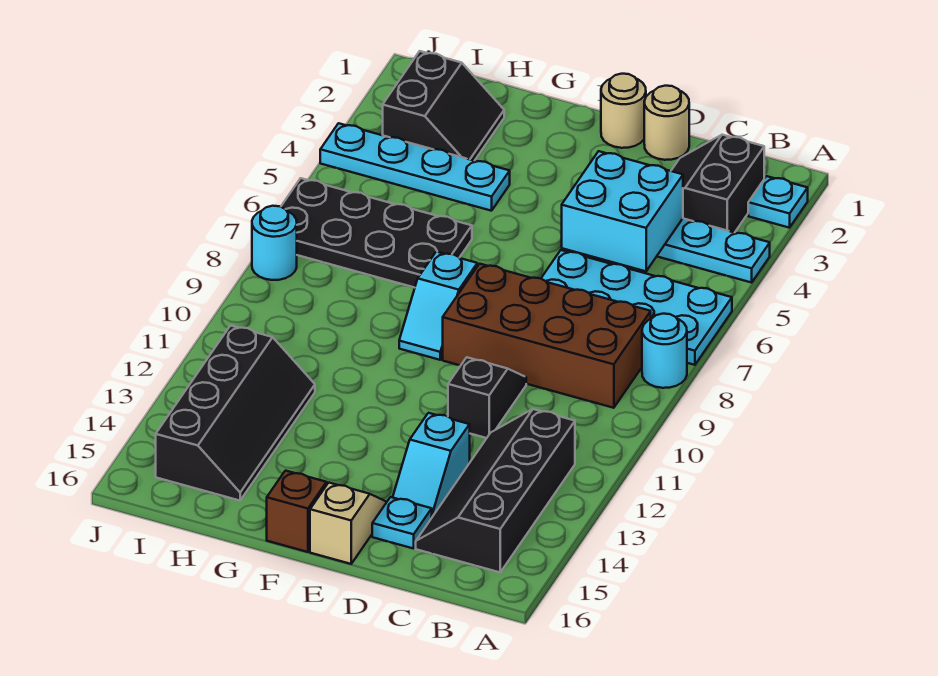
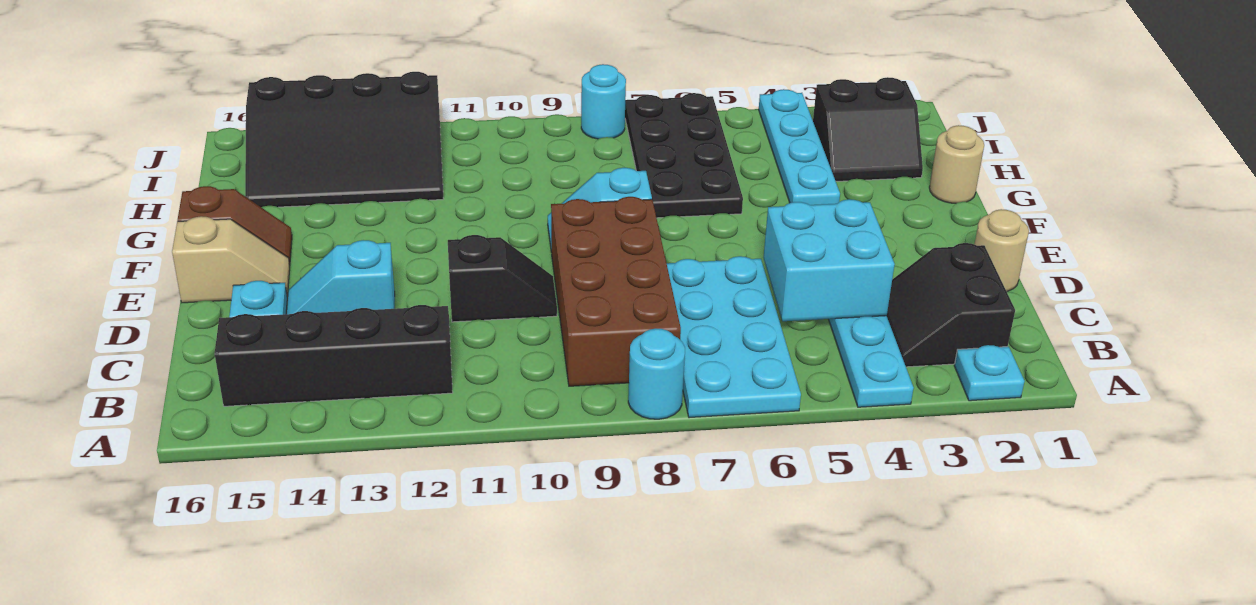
black slope B2:C3 level 1 top B -> black slope B2:C3 level 1 top 2
tan round brick E1 level 1 -> tan round brick G1 level 1
black slope H12:I15 level 1 top I -> black slope H12:J15 level 1 top J

